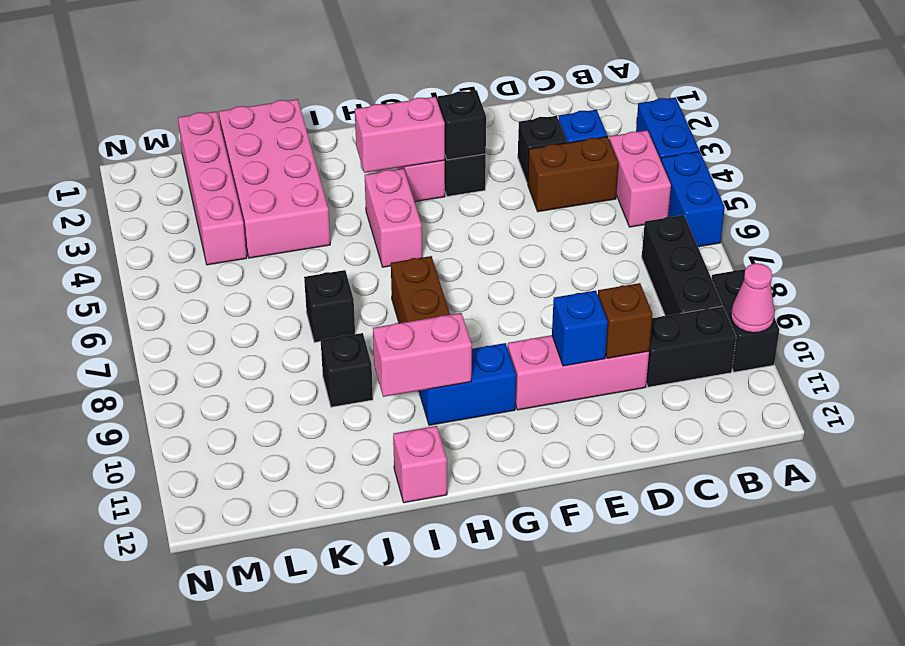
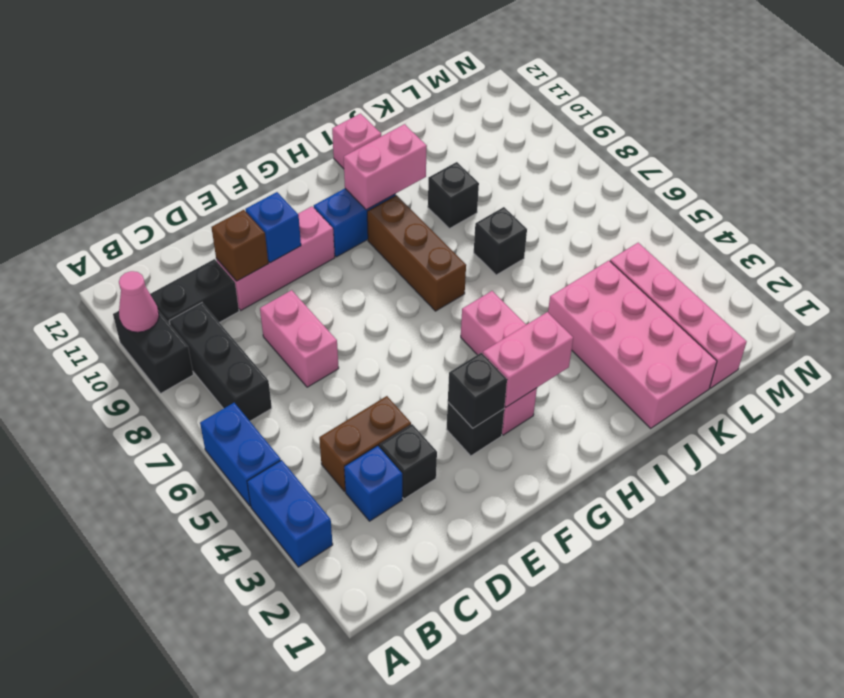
pink brick B4:B5 level 1 -> pink brick D7:D8 level 1

